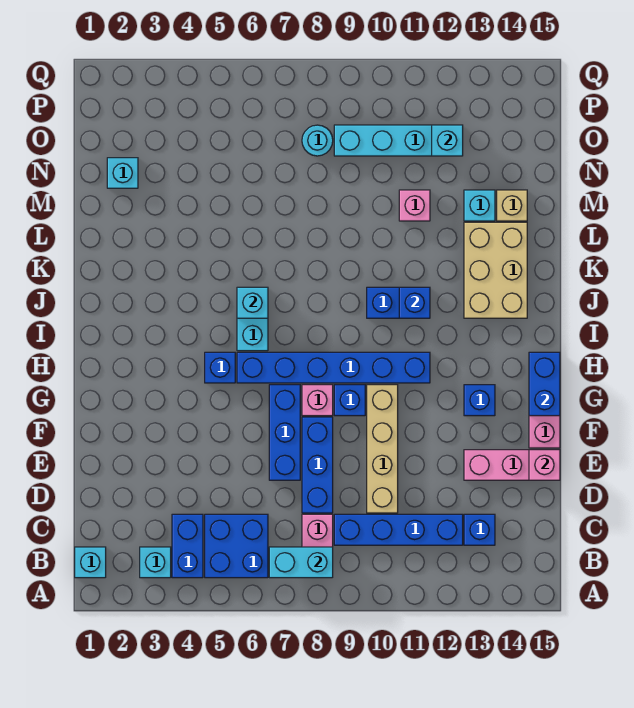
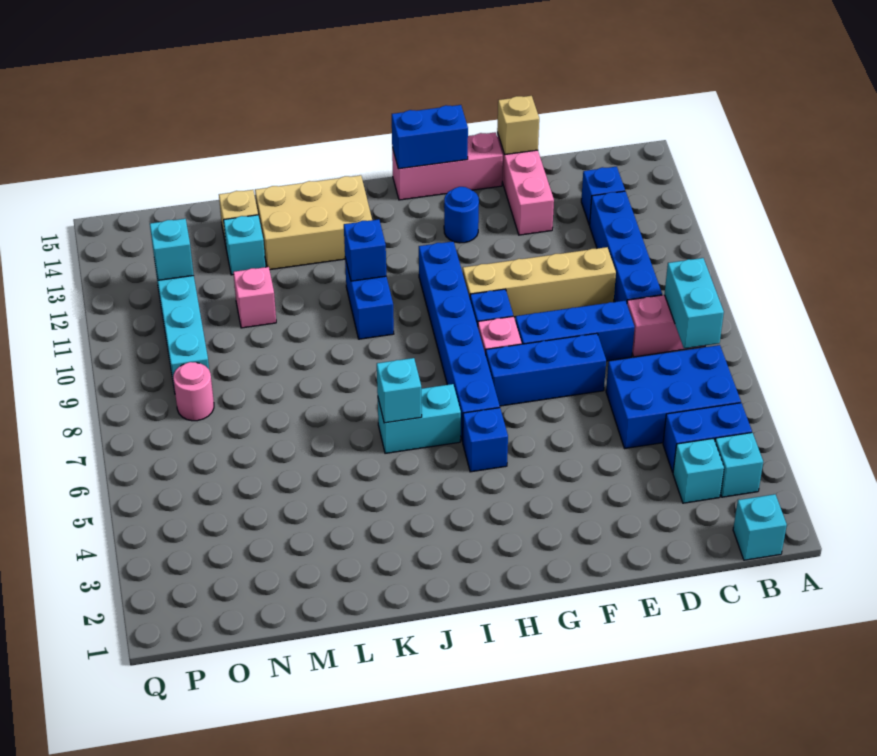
blue brick B5:C6 level 1 -> blue brick B5:D6 level 1
pink brick E15 level 2 -> tan brick E15 level 2
blue brick G13 level 1 -> blue round brick G13 level 1
cyan brick N2 level 1 -> cyan brick C3 level 1
cyan round brick O8 level 1 -> pink round brick O8 level 1

